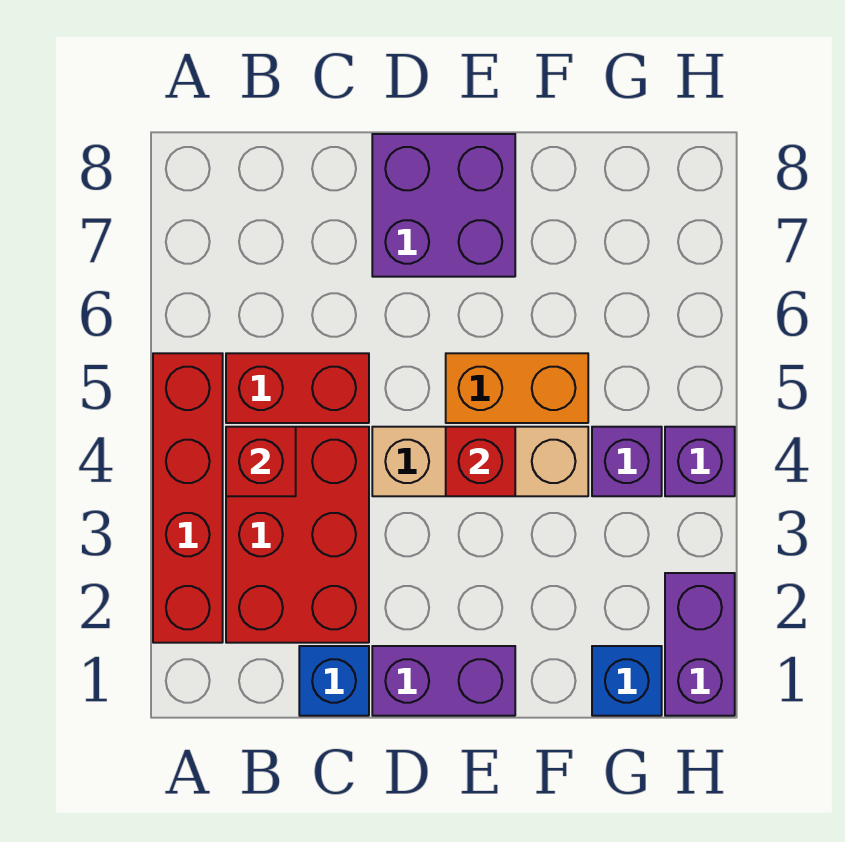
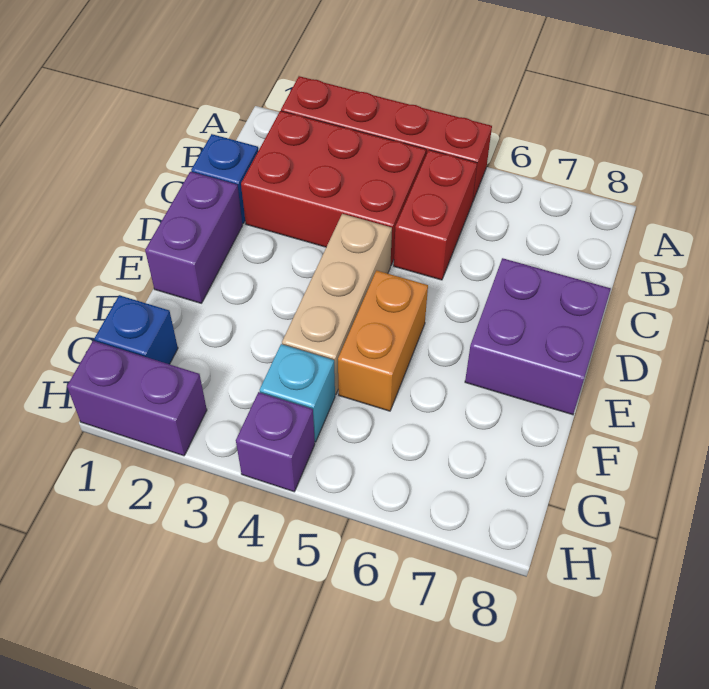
red brick B4 level 2 -> none
red brick E4 level 2 -> none
purple brick G4 level 1 -> cyan brick G4 level 1

